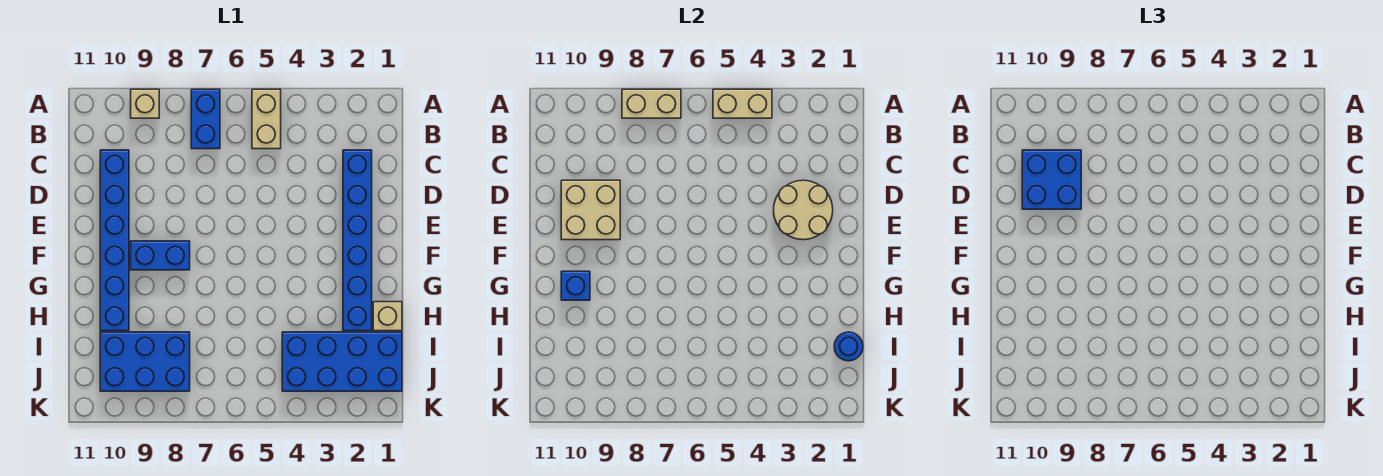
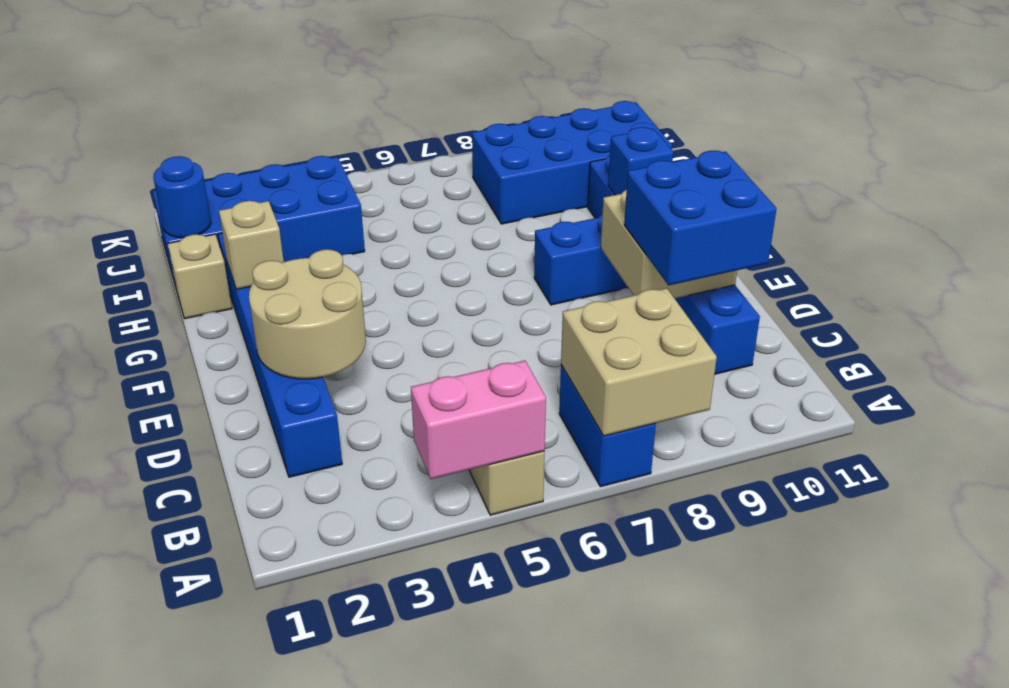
tan brick A4:A5 level 2 -> pink brick A4:A5 level 2
tan brick A7:A8 level 2 -> tan brick A7:B8 level 2
tan brick A9 level 1 -> tan brick G2 level 2
blue brick I8:J10 level 1 -> blue brick I8:J11 level 1

